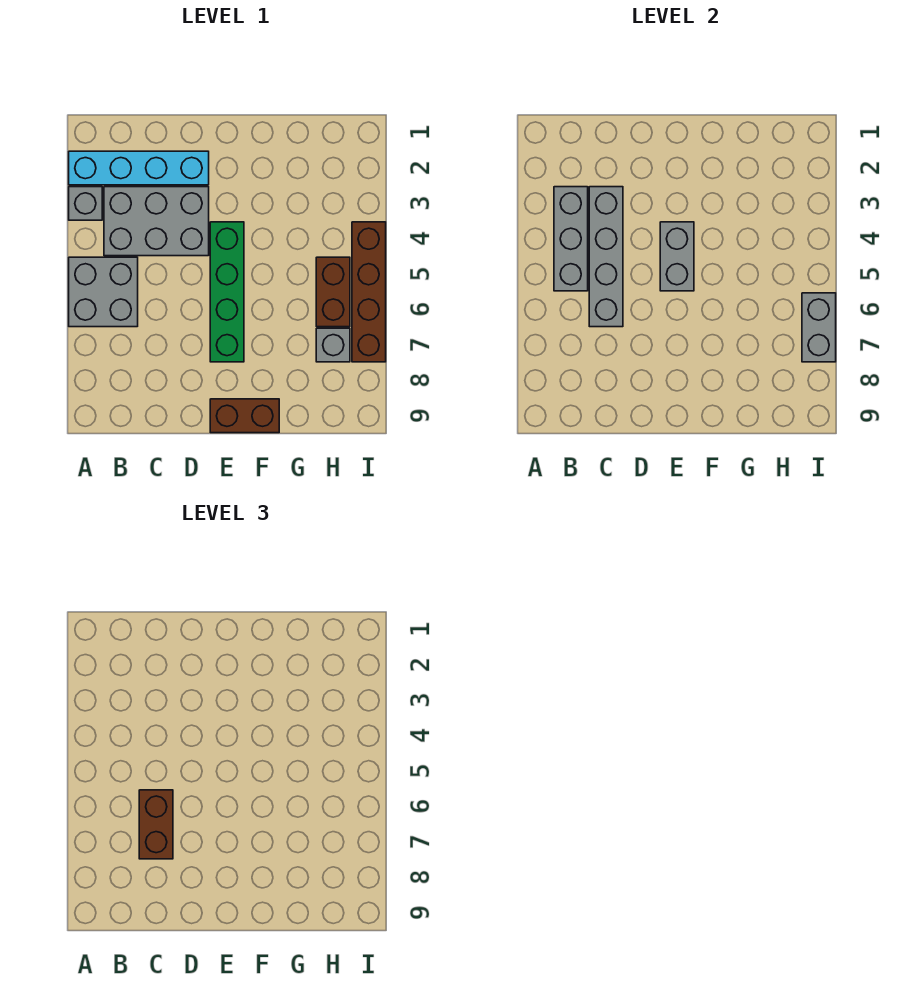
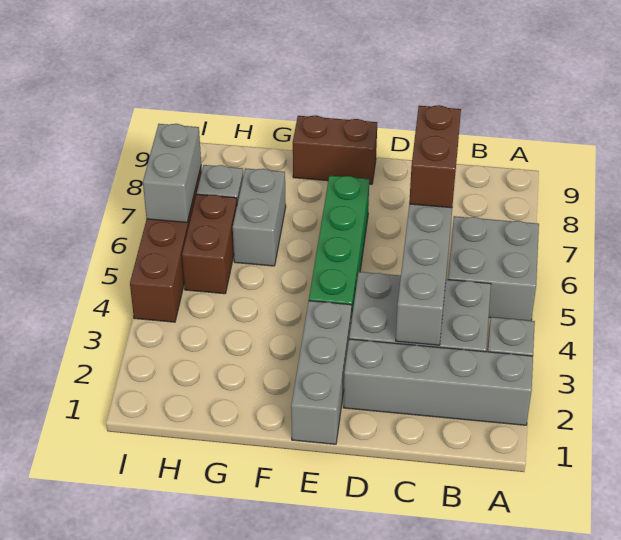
cyan brick A2:D2 level 1 -> grey brick A2:D2 level 1
grey brick B3:B5 level 2 -> grey brick E1:E3 level 1
grey brick E4:E5 level 2 -> grey brick G6:G7 level 1

